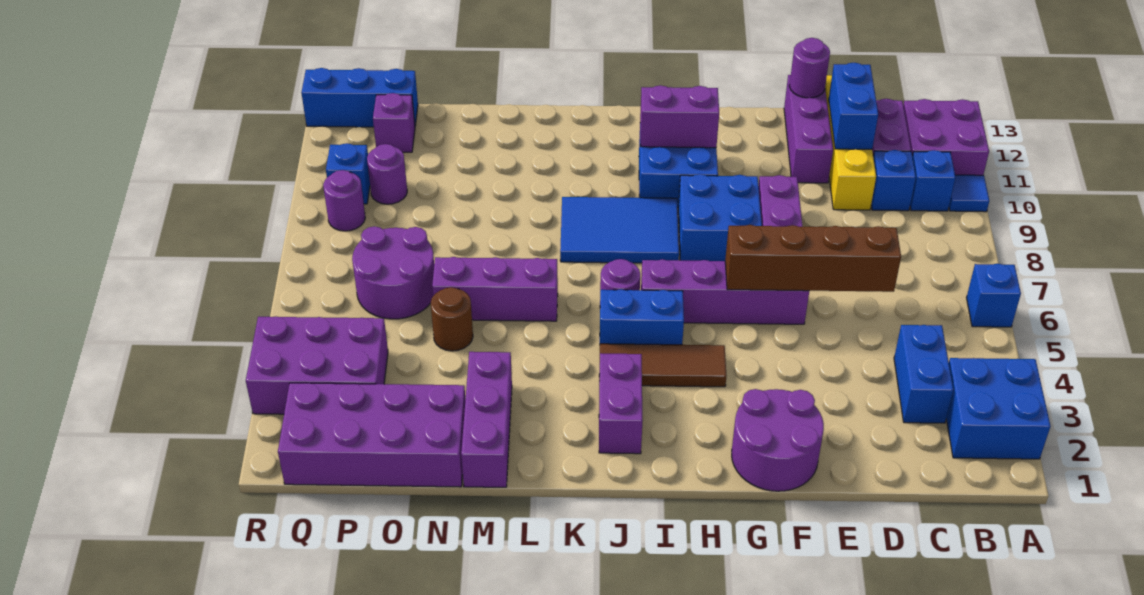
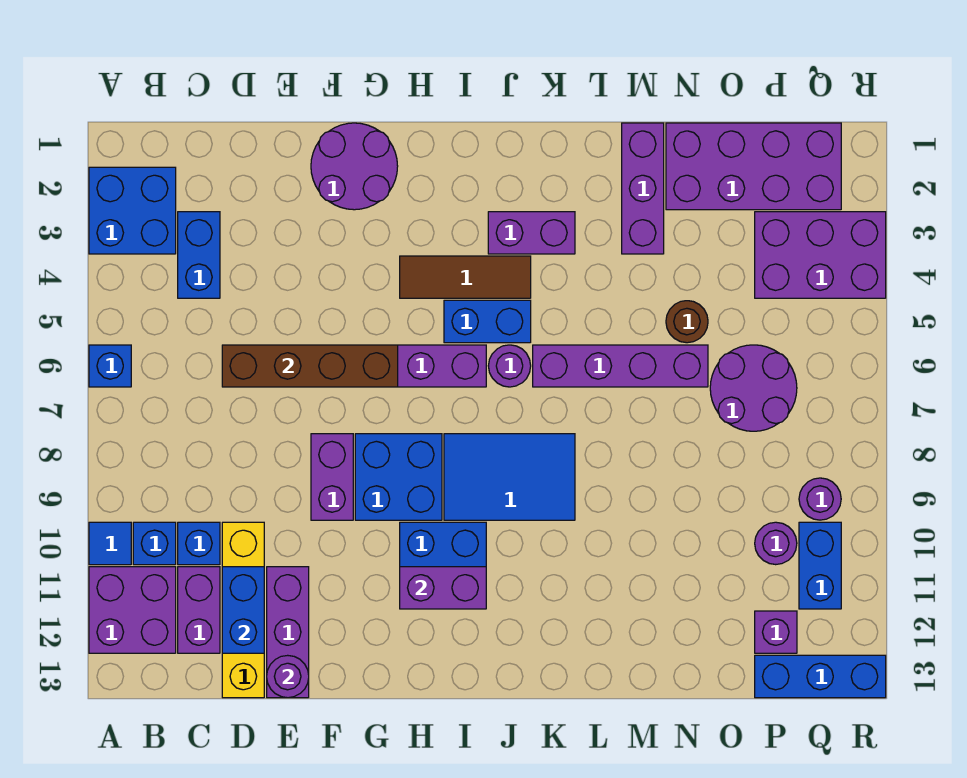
purple brick J2:J3 level 1 -> purple brick J3:K3 level 1
purple brick L6:N6 level 1 -> purple brick K6:N6 level 1
blue brick Q10 level 1 -> blue brick Q10:Q11 level 1

